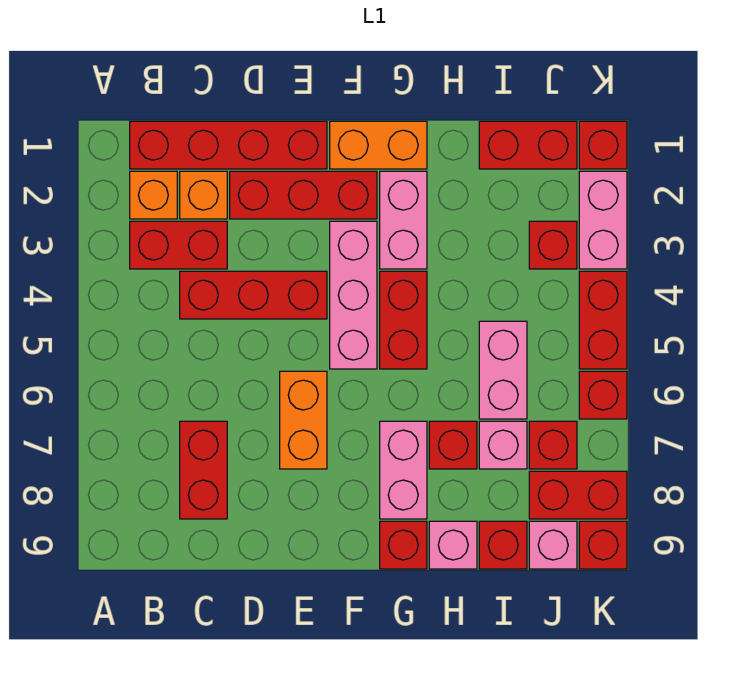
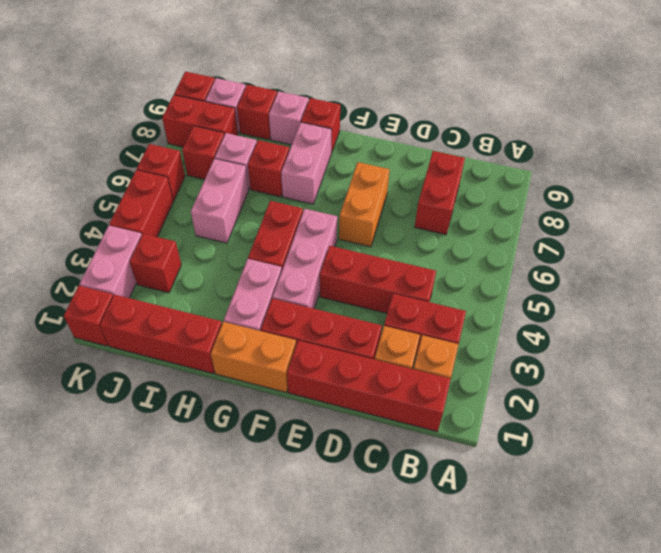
red brick I1:J1 level 1 -> red brick H1:J1 level 1

